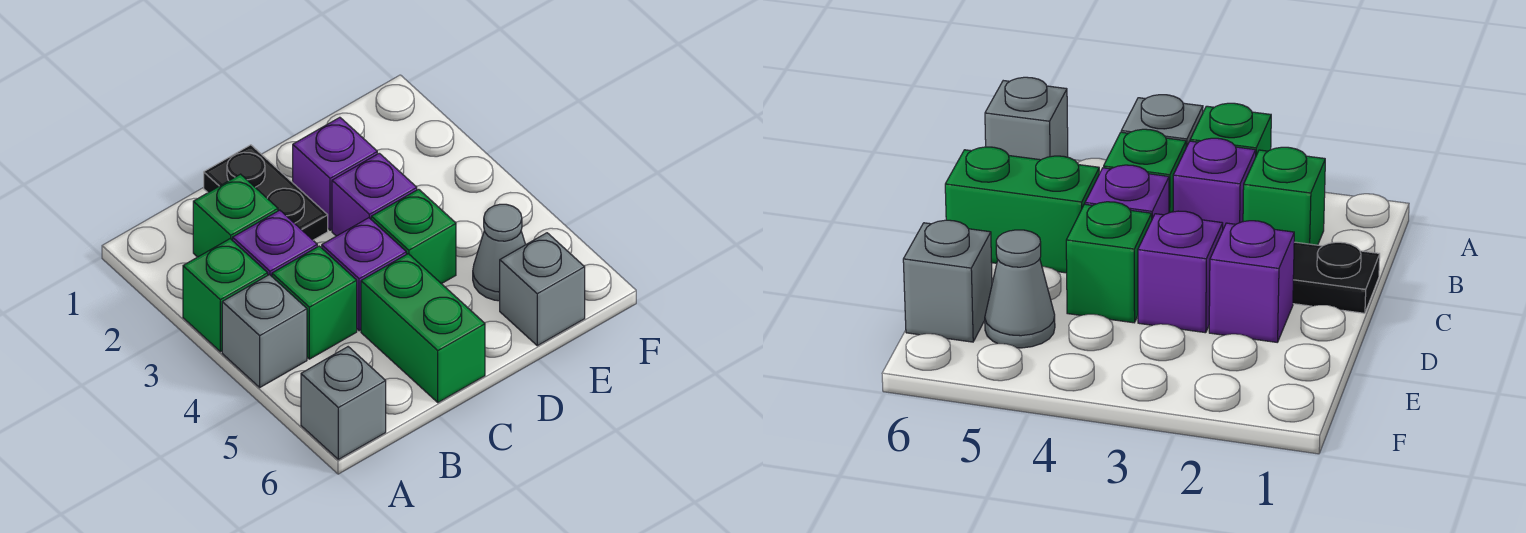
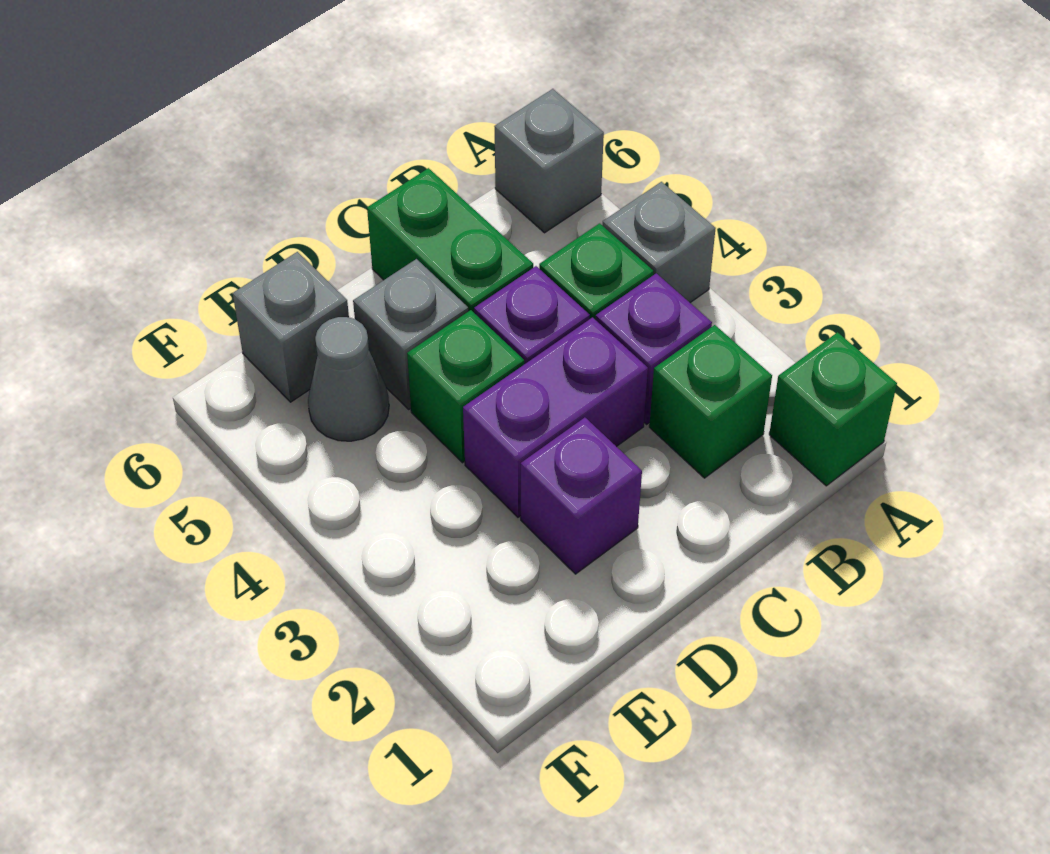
green brick A3 level 1 -> green brick A1 level 1
black plate C1:C2 level 1 -> none
purple brick D3 level 1 -> purple brick C3:D3 level 1
none -> grey brick D5 level 1

